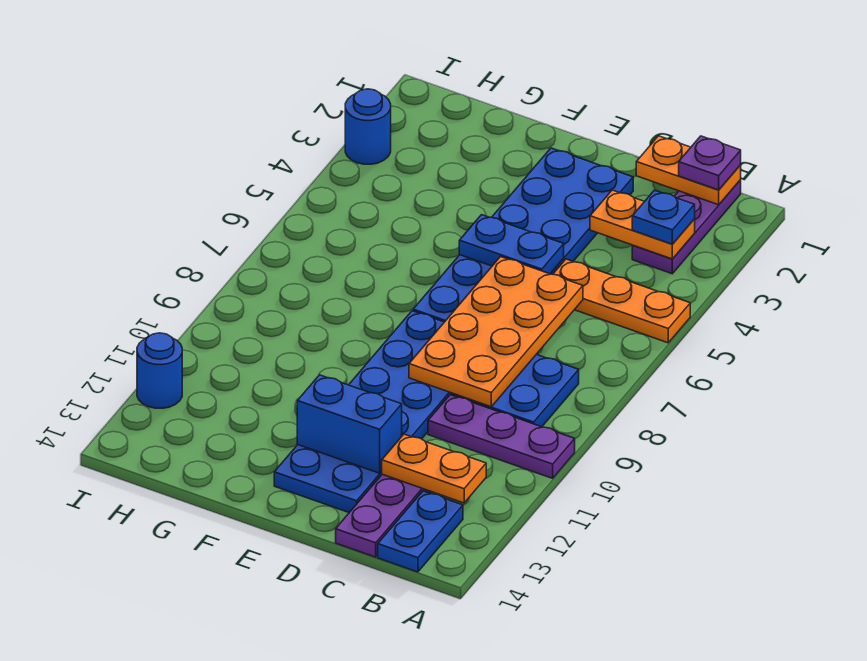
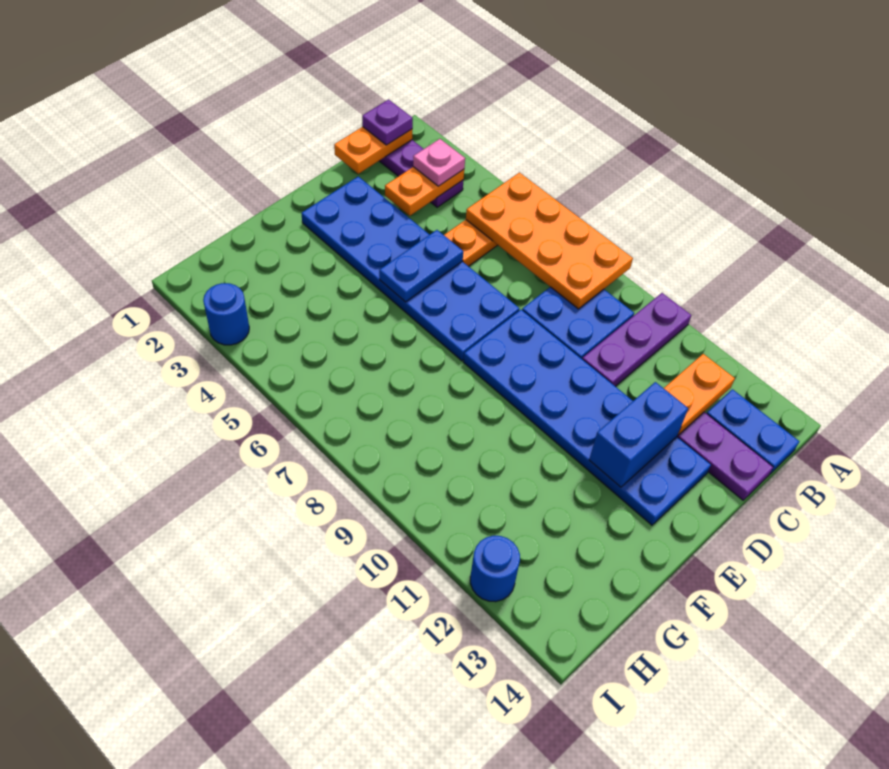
blue plate B3 level 3 -> pink plate B3 level 3
orange plate C6:D9 level 2 -> orange plate A5:B8 level 2

